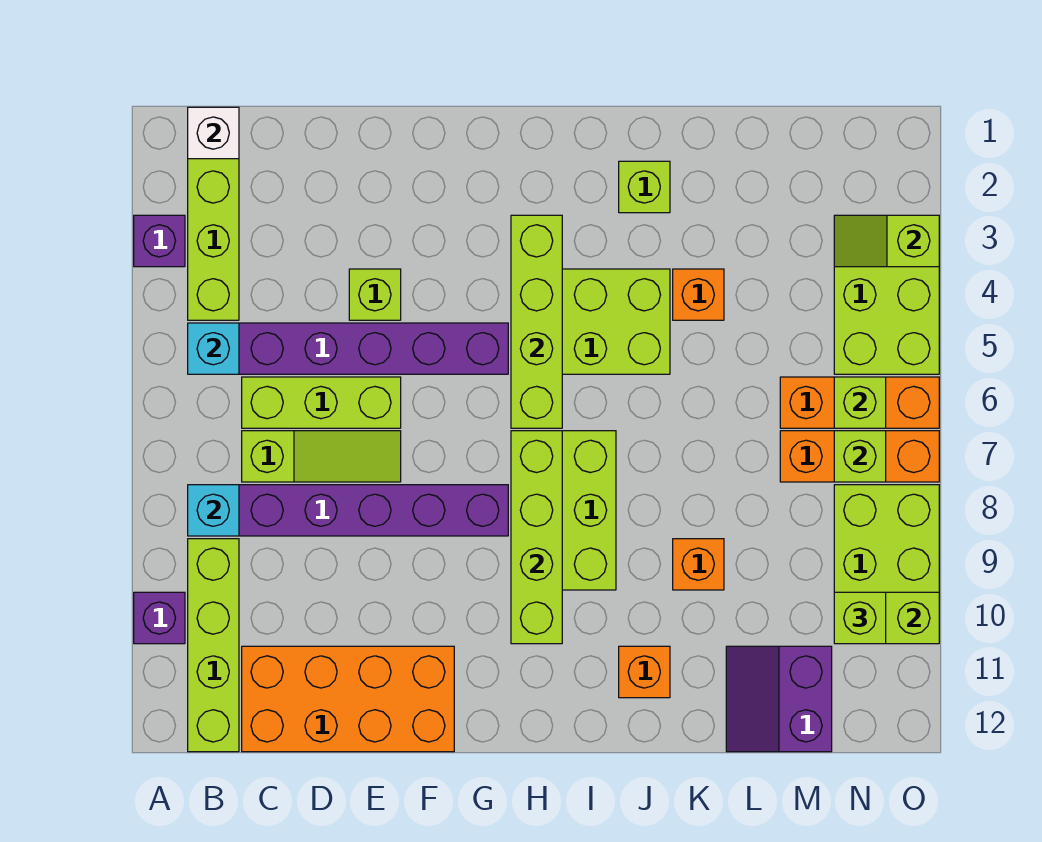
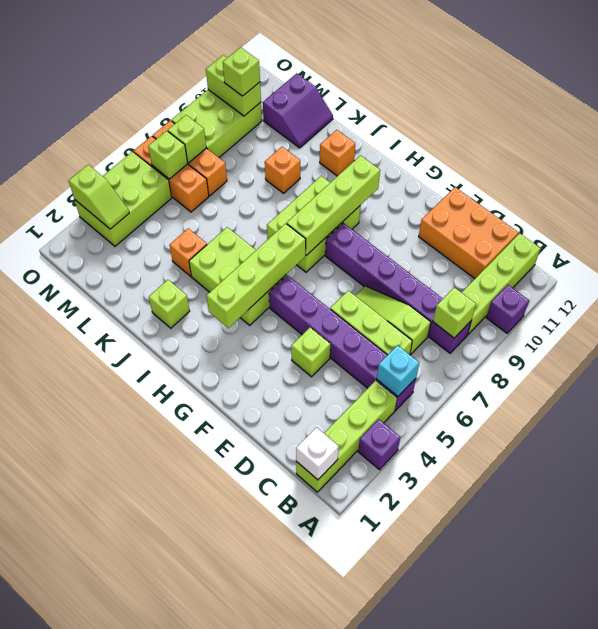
cyan brick B8 level 2 -> lime brick B8 level 2
orange brick C11:F12 level 1 -> orange brick C11:E12 level 1

